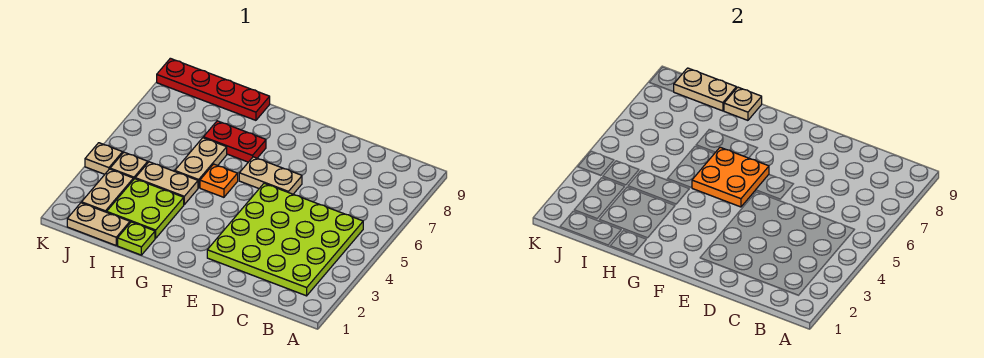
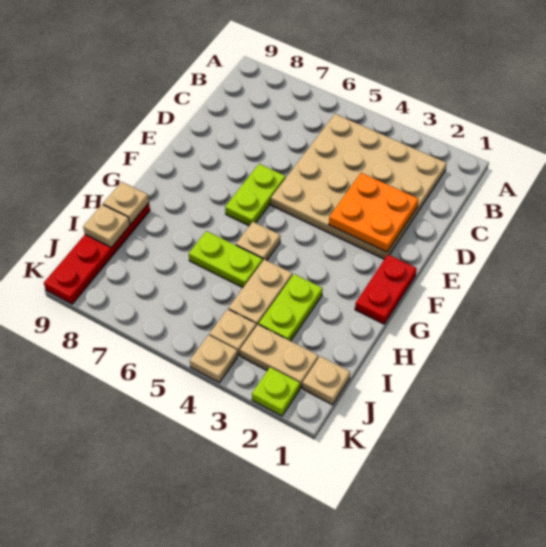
lime plate B2:E5 level 1 -> tan plate B2:E5 level 1
tan plate E6:F6 level 1 -> lime plate E6:F6 level 1
orange plate F5:G6 level 2 -> orange plate D2:E3 level 2
orange plate G5 level 1 -> tan plate G5 level 1
red plate G7:H7 level 1 -> red plate F1:G1 level 1
lime plate H1 level 1 -> lime plate K2 level 1
lime plate H2:I3 level 1 -> lime plate H3:I3 level 1
tan plate H5:H6 level 1 -> lime plate H5:H6 level 1
tan plate I1:J1 level 1 -> tan plate J1 level 1
tan plate I9:J9 level 2 -> tan plate I9 level 2

